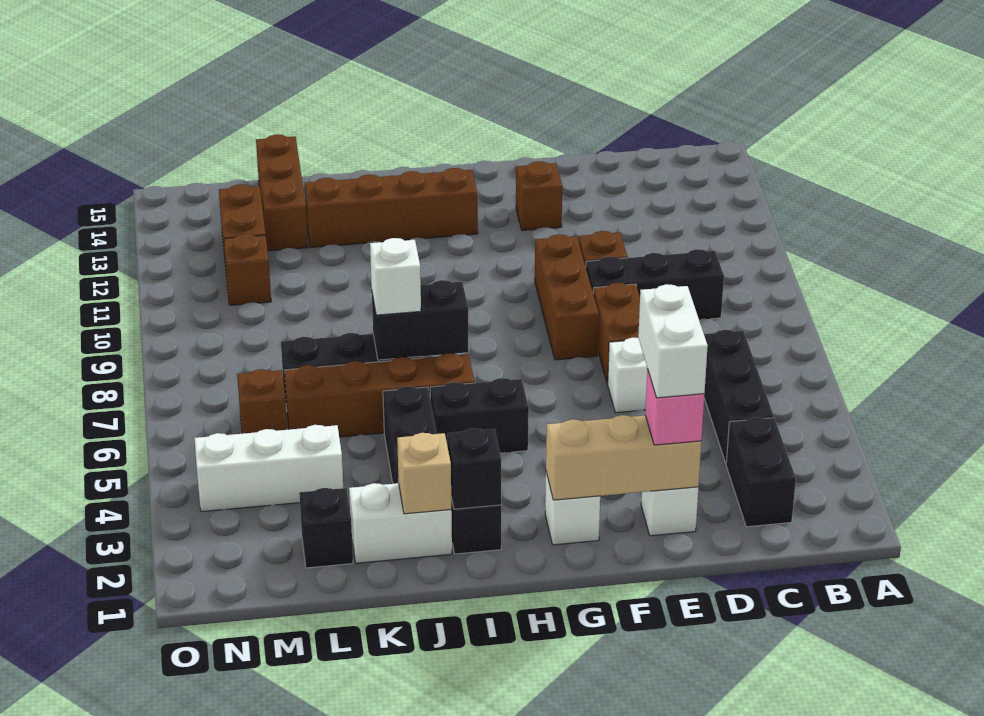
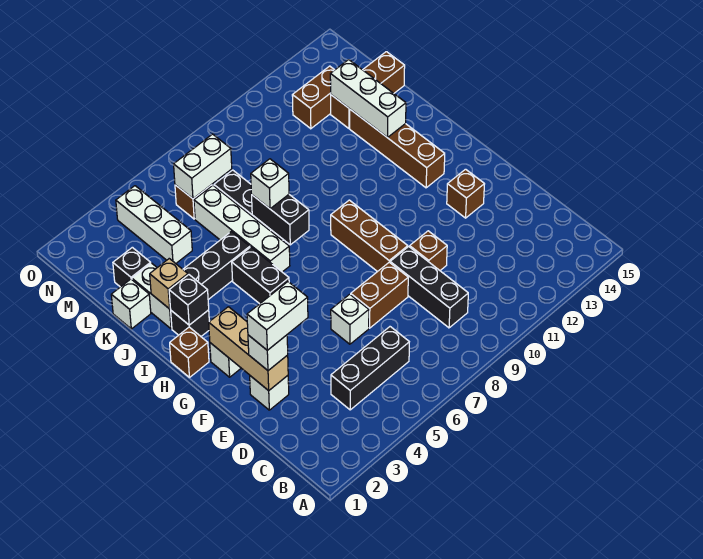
black brick C2:C3 level 1 -> none
pink brick E2 level 3 -> white brick E2 level 3
brown brick F8:F10 level 1 -> brown brick F9:H9 level 1
brown brick I6:L6 level 1 -> white brick I6:L6 level 1
none -> white brick J13:L13 level 2
none -> white brick K1 level 1
none -> white brick M6:M7 level 2
brown brick M11 level 1 -> brown brick H1 level 1

